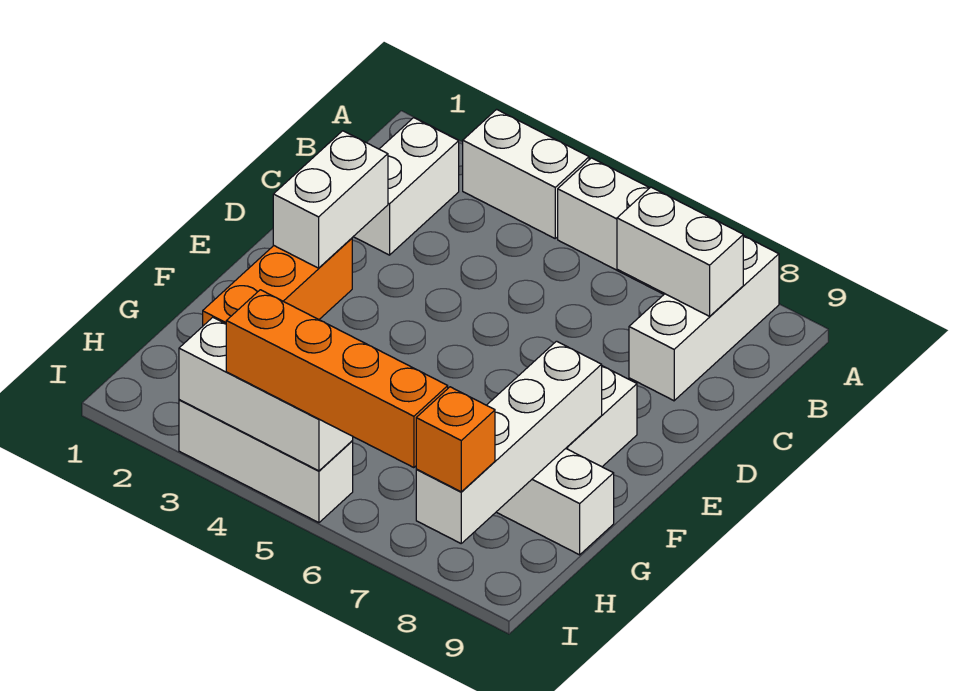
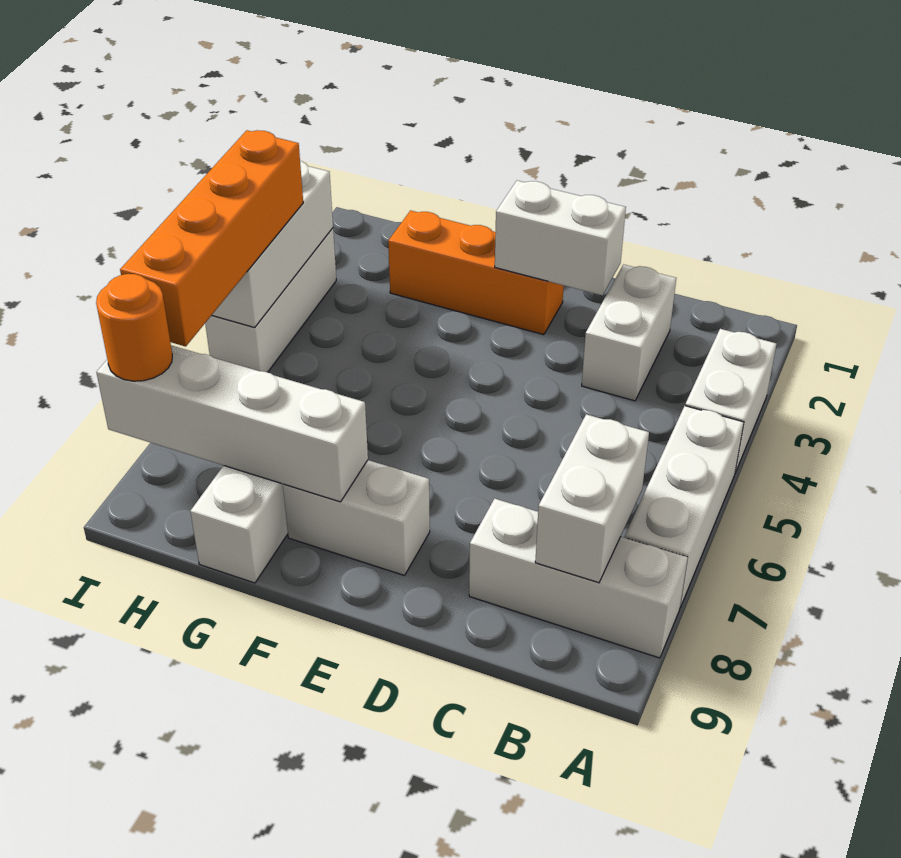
white brick B2:C2 level 1 -> white brick C2:C3 level 1
orange brick I8 level 3 -> orange round brick I8 level 3

